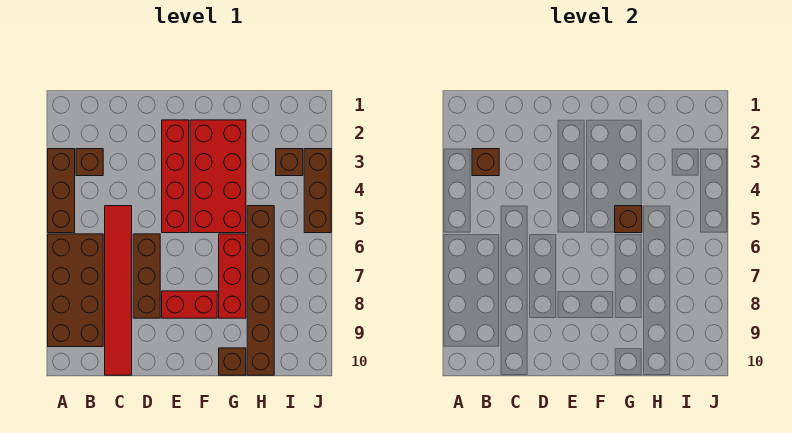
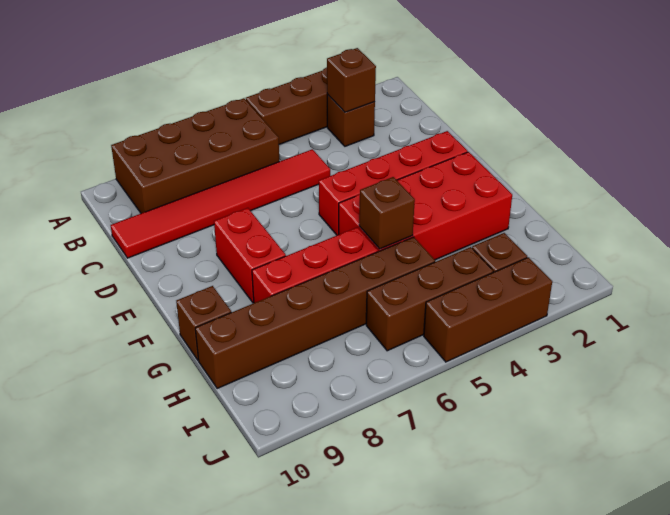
brown brick D6:D8 level 1 -> brown brick I4:I6 level 1

